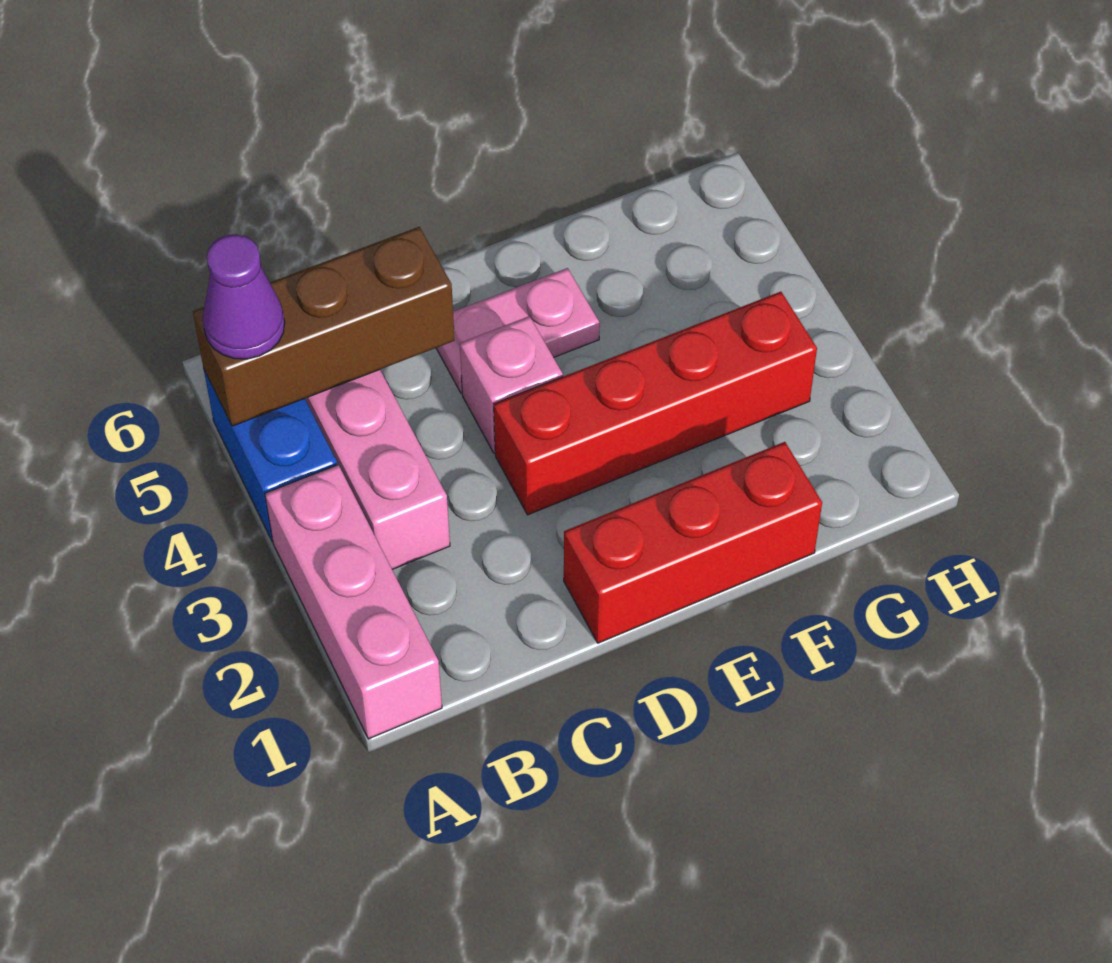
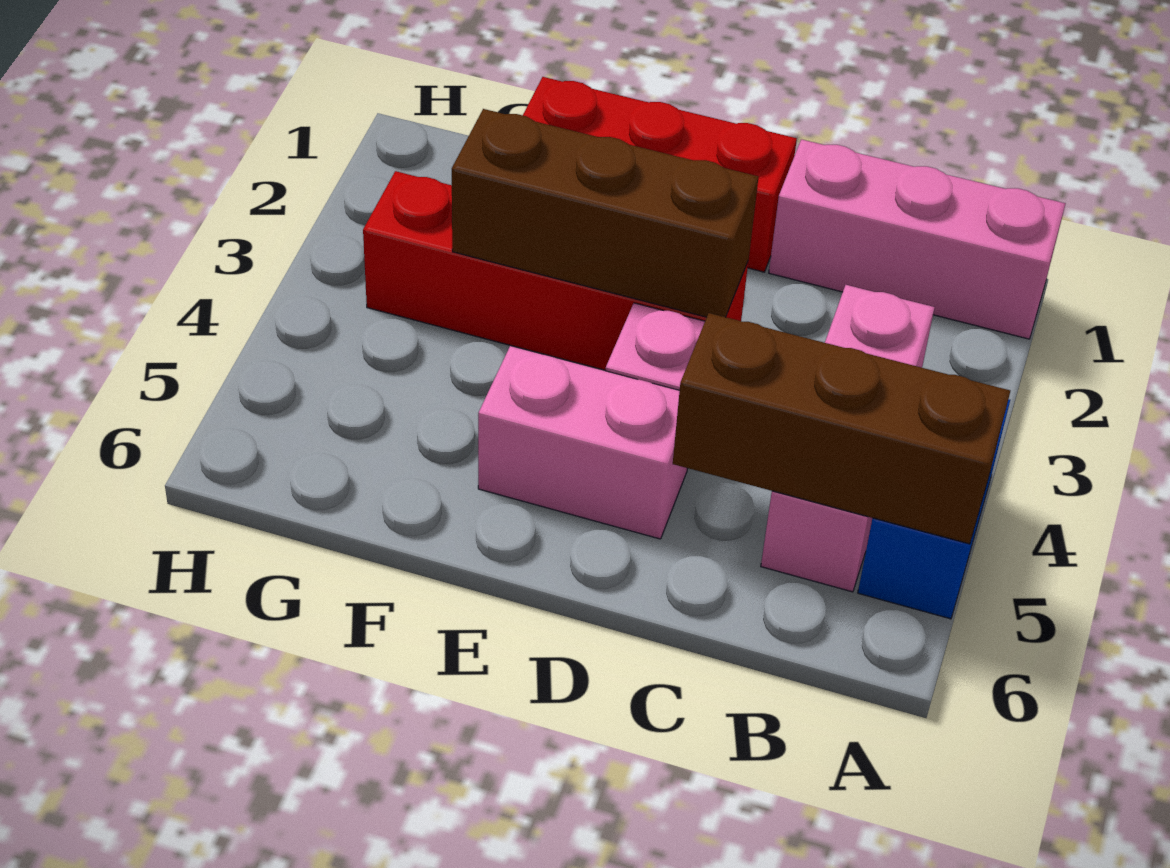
pink brick A1:A3 level 1 -> pink brick A1:C1 level 1
purple cone A5 level 3 -> none
none -> brown brick D3:F3 level 2
pink plate D5:E5 level 1 -> pink brick D5:E5 level 1

